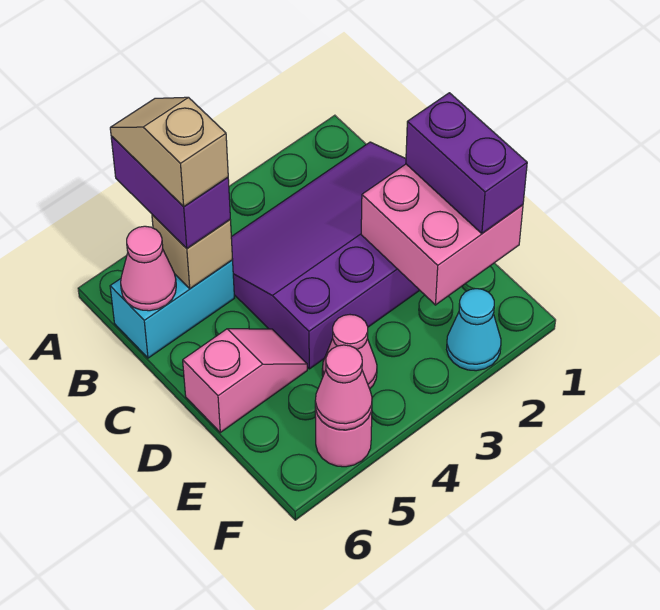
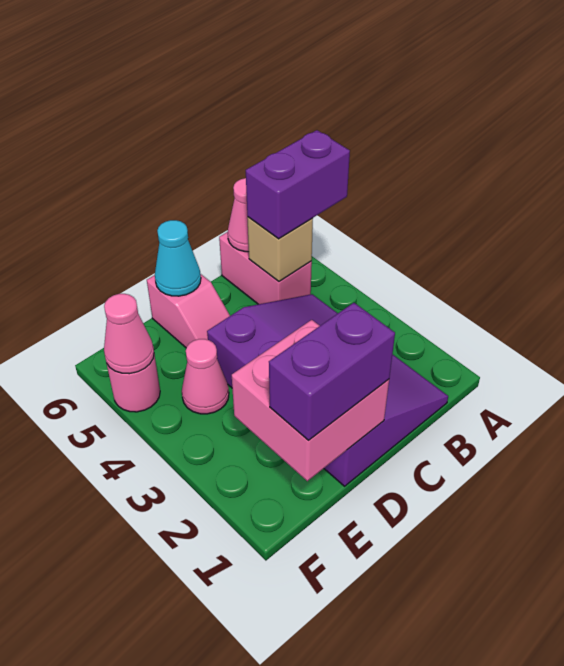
tan slope A5:B5 level 4 top B -> none
cyan brick B5:B6 level 1 -> pink brick B5:B6 level 1
cyan cone F2 level 1 -> cyan cone D6 level 2

